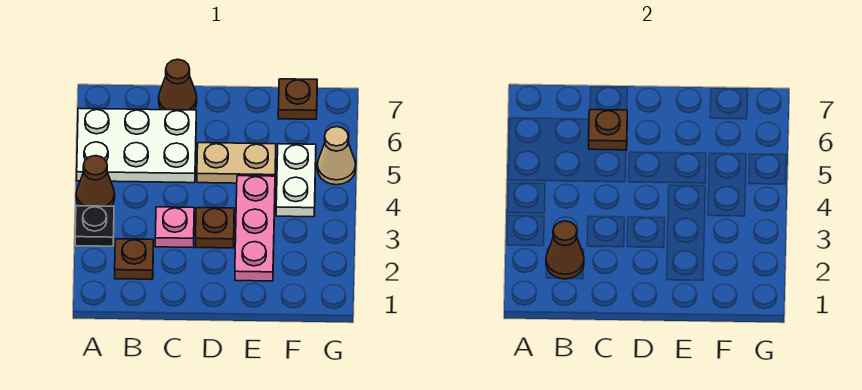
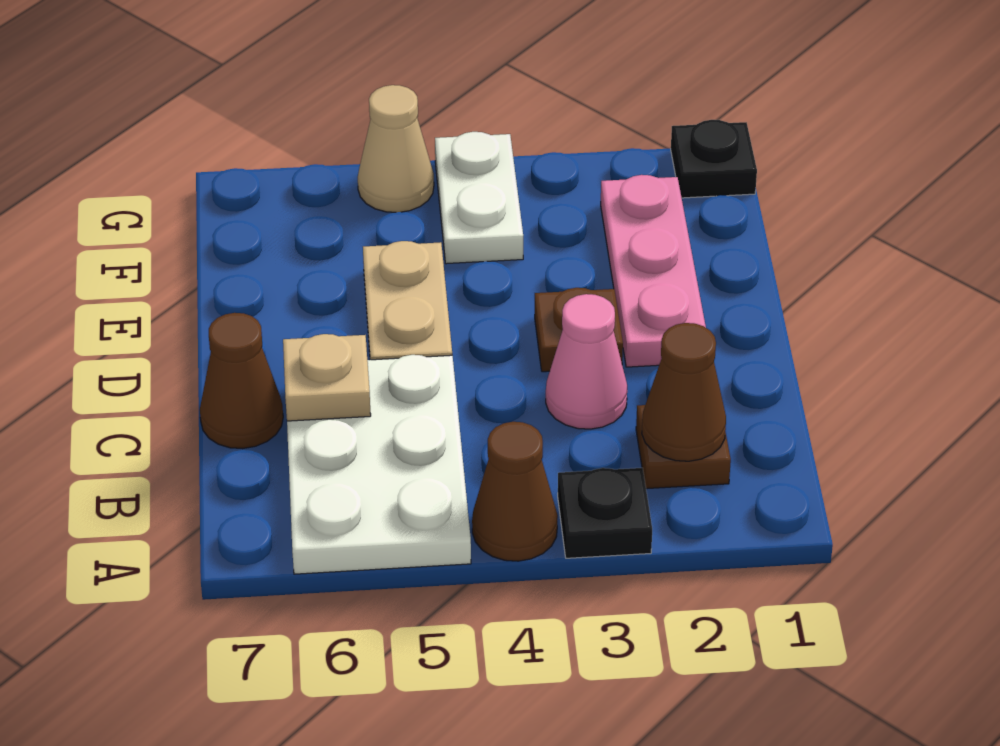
pink plate C3 level 1 -> pink cone C3 level 1
brown plate C6 level 2 -> tan plate C6 level 2
pink plate E2:E4 level 1 -> pink plate D2:F2 level 1
white plate F4:F5 level 1 -> white plate F4:G4 level 1
brown plate F7 level 1 -> none
none -> black plate G1 level 1

